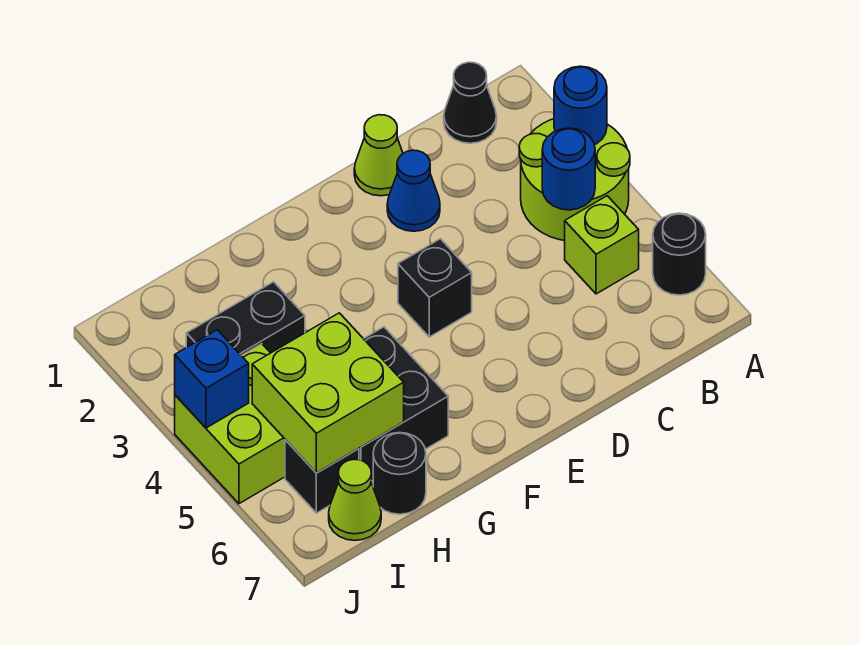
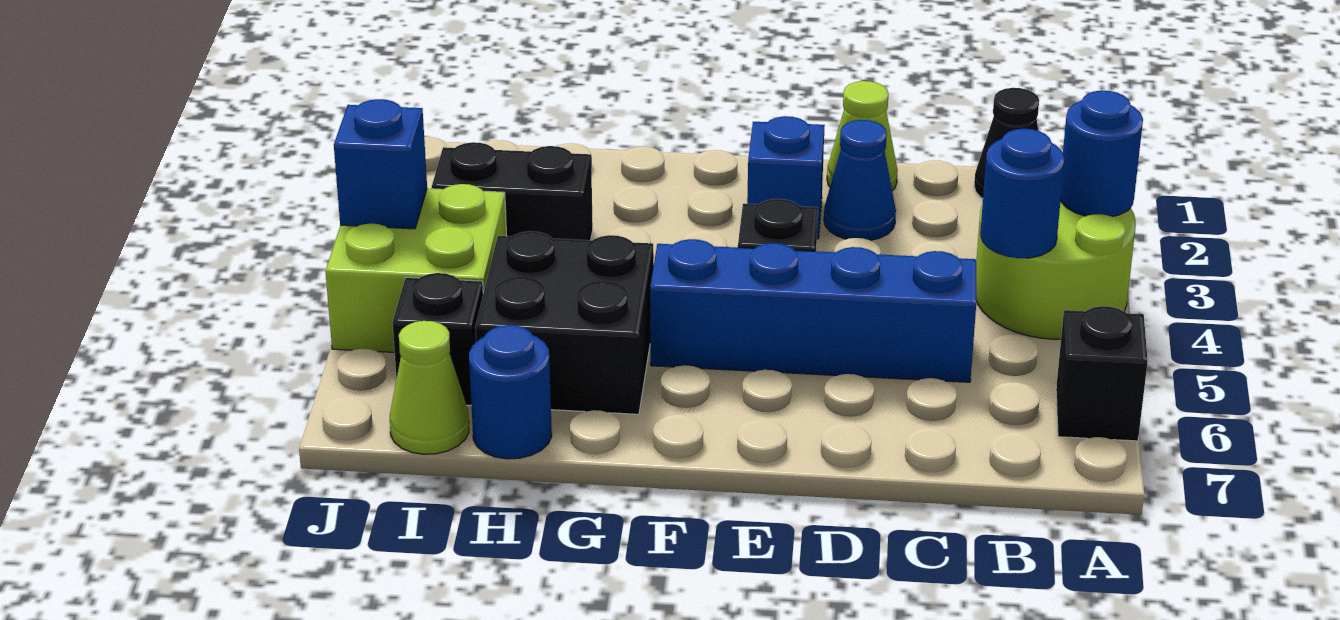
black round brick A6 level 1 -> black brick A6 level 1
lime brick B5 level 1 -> none
none -> blue brick C5:F5 level 1
none -> blue brick E2 level 1
lime brick H5:I6 level 2 -> none
black round brick H7 level 1 -> blue round brick H7 level 1

